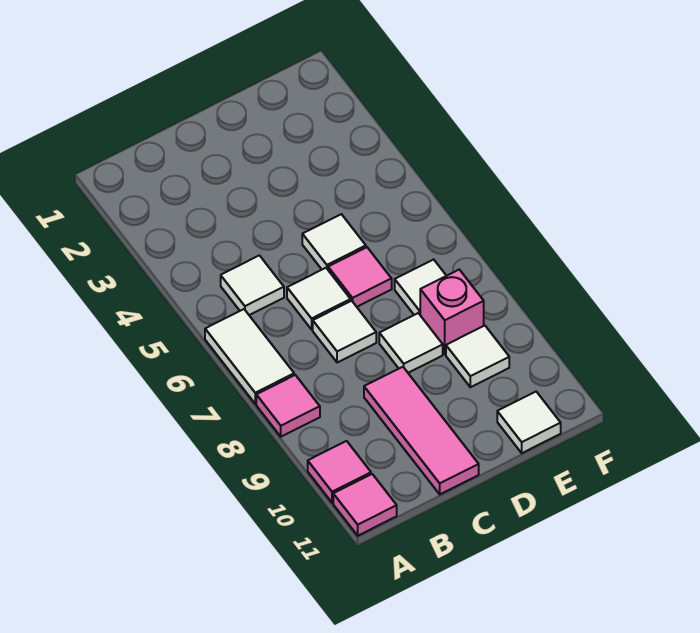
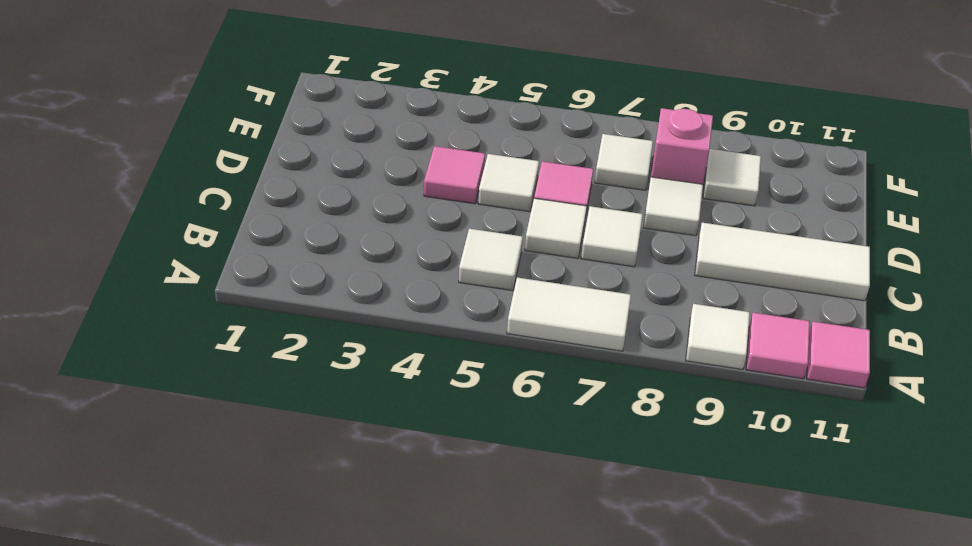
pink tile A8 level 1 -> pink tile D4 level 1
pink tile C9:C11 level 1 -> white tile C9:C11 level 1
white tile E11 level 1 -> white tile A9 level 1

